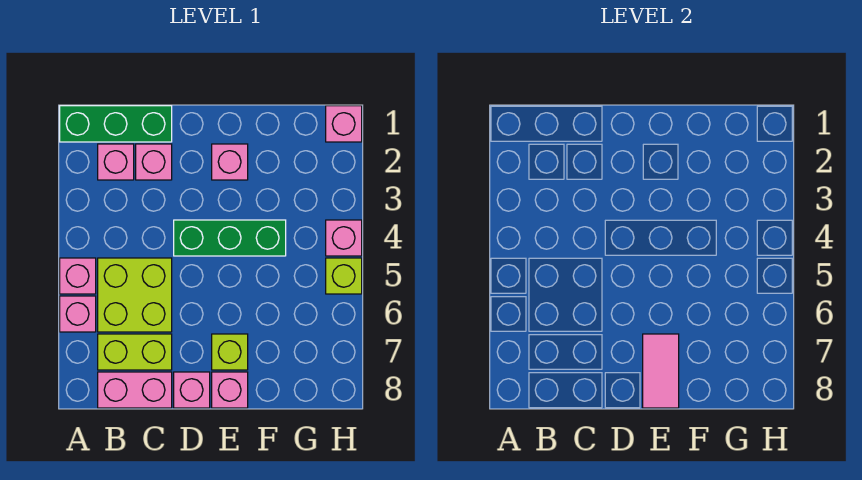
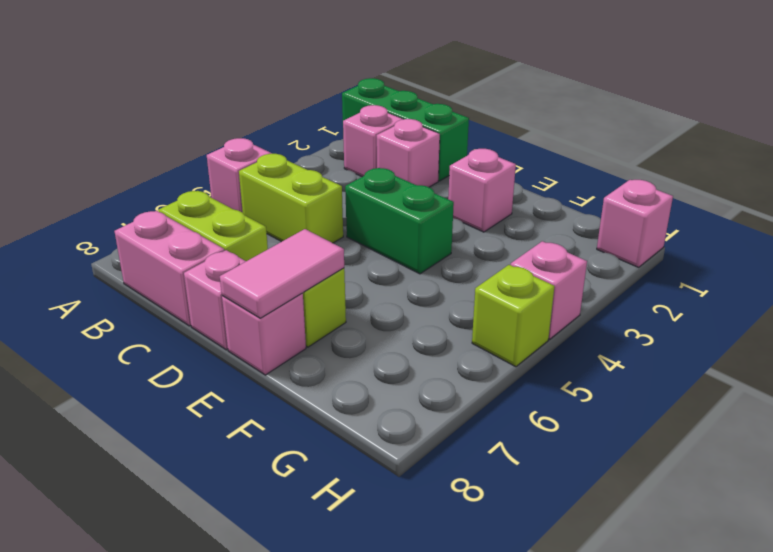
pink brick A6 level 1 -> none
lime brick B5:C6 level 1 -> lime brick B5:C5 level 1
green brick D4:F4 level 1 -> green brick D4:E4 level 1

